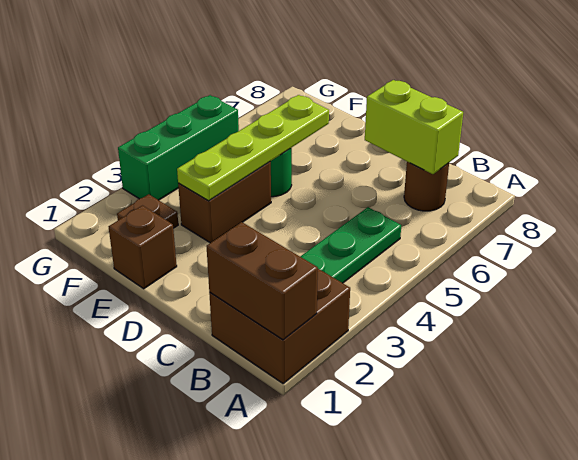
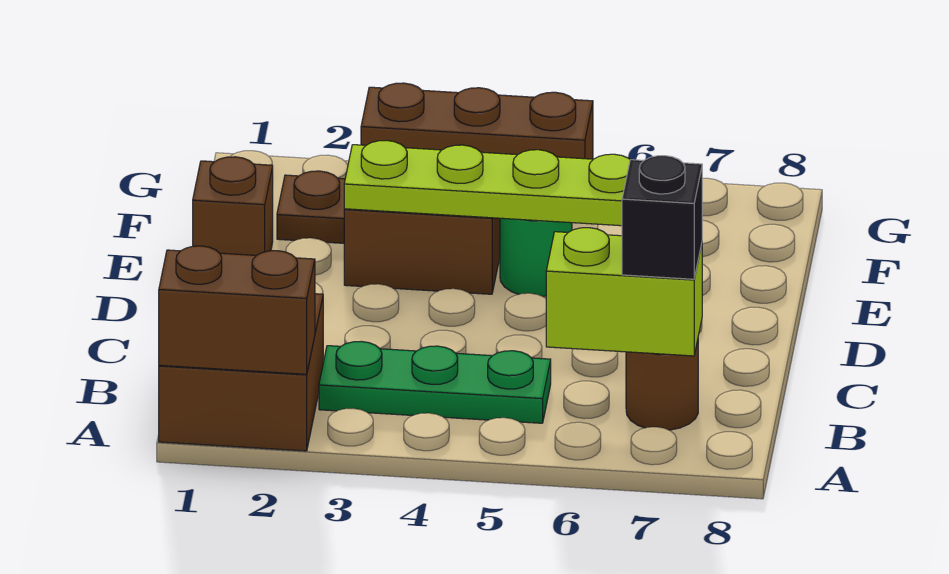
brown brick A1:B1 level 2 -> brown brick A1:A2 level 2
lime brick B7:C7 level 2 -> lime brick B6:B7 level 2
none -> black brick B7 level 3
green brick G3:G5 level 1 -> brown brick G3:G5 level 1

